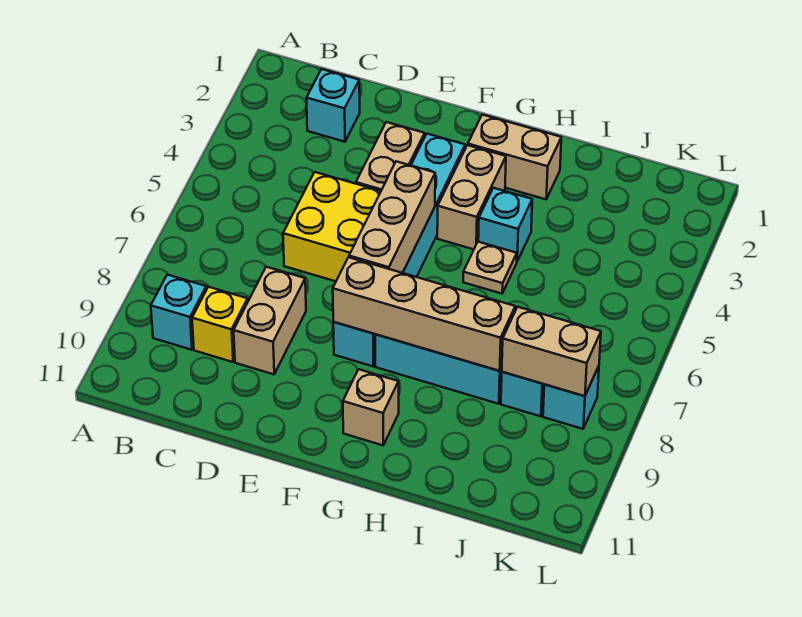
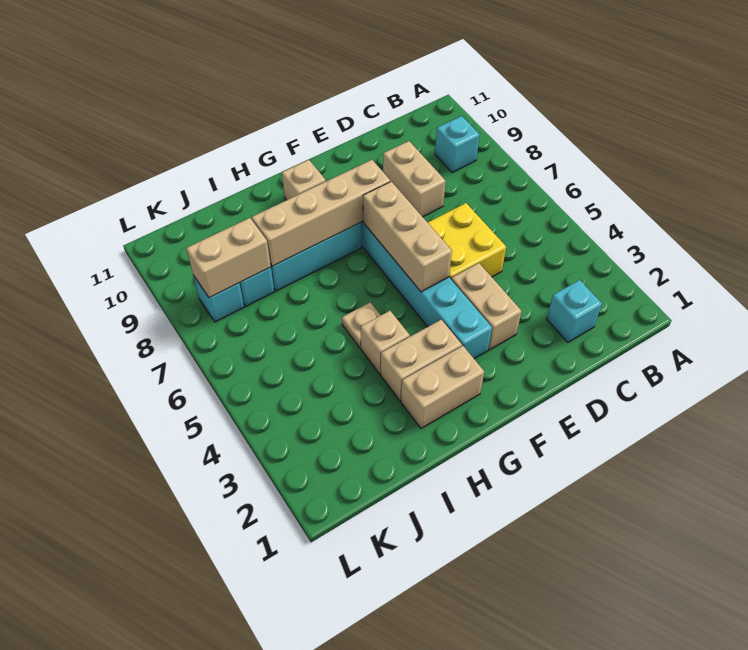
yellow brick C9 level 1 -> none
tan brick G3:G4 level 1 -> tan brick G3:H3 level 1
cyan brick H4 level 1 -> tan brick H4 level 1

